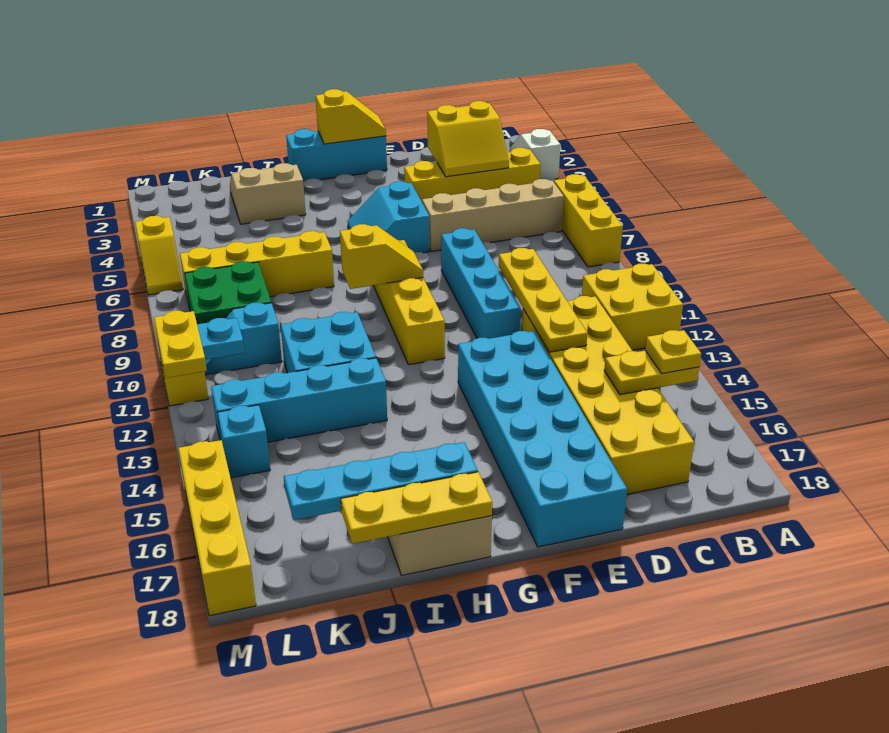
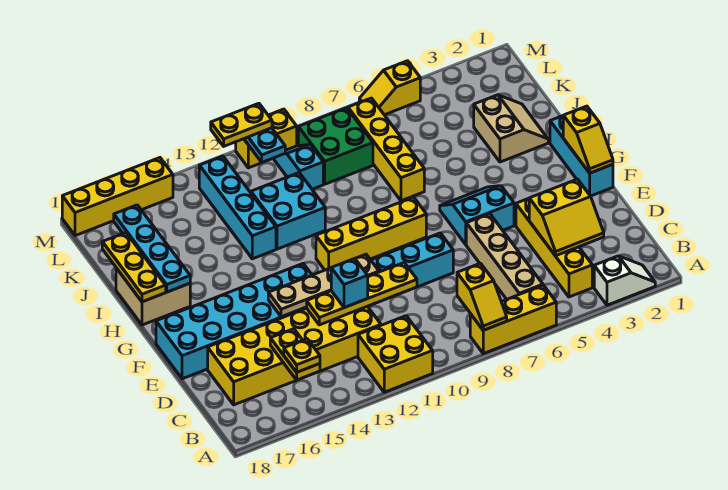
yellow slope C3:D4 level 2 top 3 -> yellow slope C3:D4 level 2 top D
none -> tan plate E11:E14 level 2
yellow slope G9:H9 level 2 top H -> yellow slope A8:B8 level 2 top B
cyan brick L14 level 1 -> cyan brick D12 level 3

